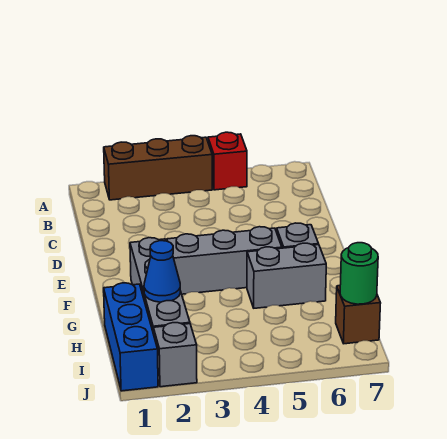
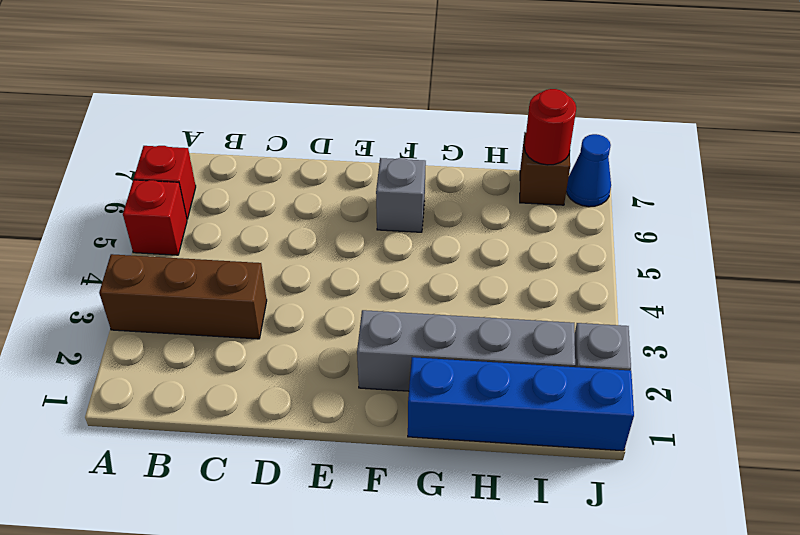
brown brick A2:A4 level 1 -> brown brick A3:C3 level 1
none -> red brick A6 level 1
grey brick F3:F5 level 1 -> none
grey brick G5:G6 level 1 -> none
blue brick H1:J1 level 1 -> blue brick G1:J1 level 1
blue cone H2 level 2 -> blue cone J7 level 1
green round brick I7 level 2 -> red round brick I7 level 2

